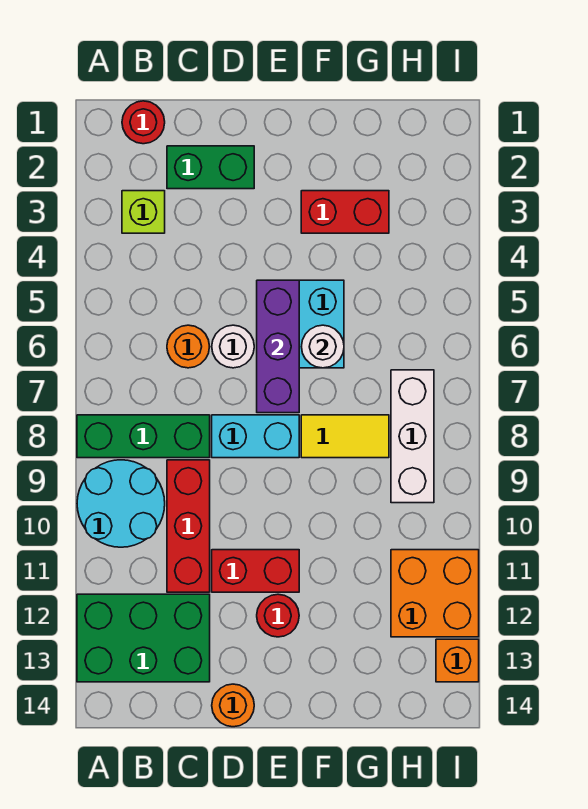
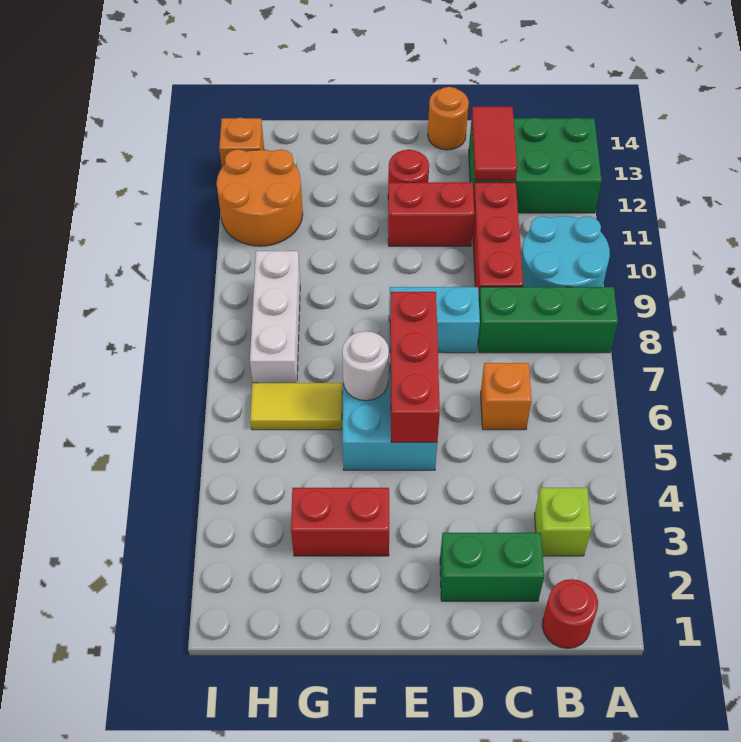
orange round brick C6 level 1 -> orange brick C6 level 1
none -> red tile C12:C13 level 2
white round brick D6 level 1 -> none
purple brick E5:E7 level 2 -> red brick E5:E7 level 2
yellow tile F8:G8 level 1 -> yellow tile G6:H6 level 1
orange brick H11:I12 level 1 -> orange round brick H11:I12 level 1

